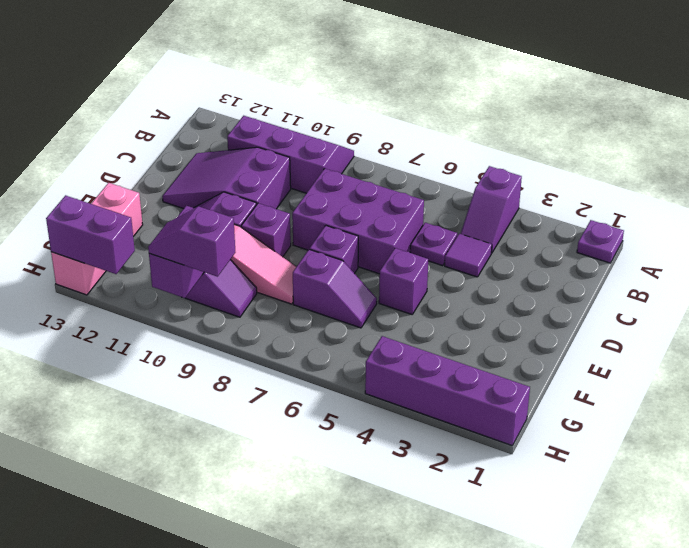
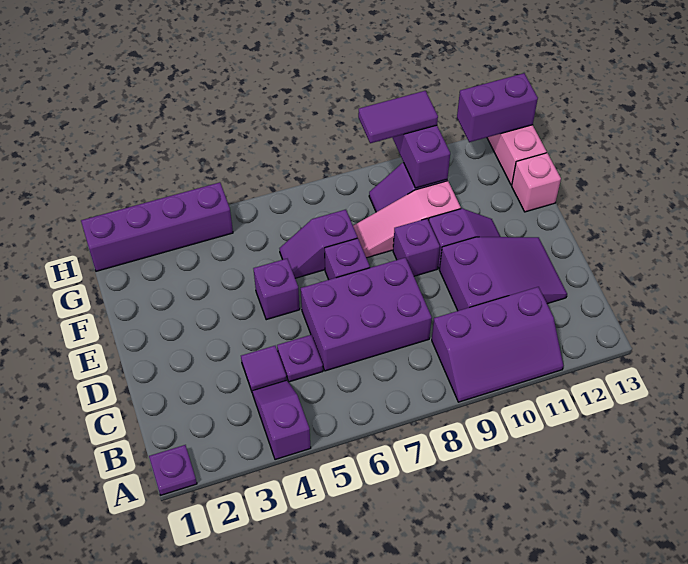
purple slope H9:H10 level 3 top 9 -> purple tile H9:H10 level 3

